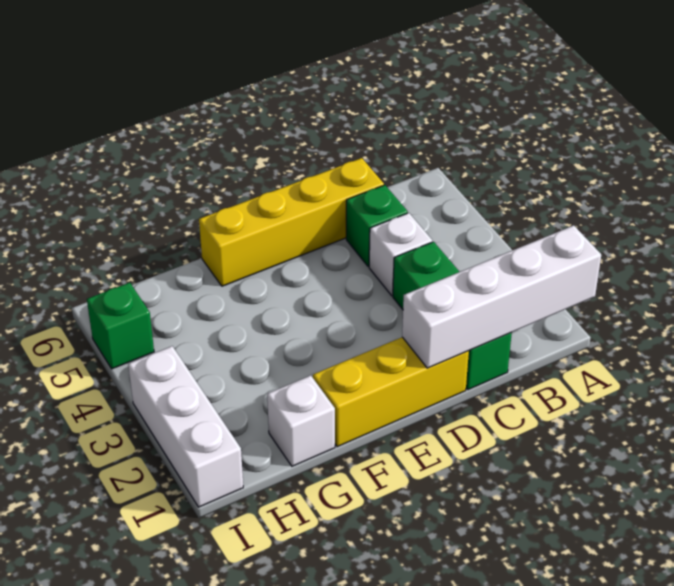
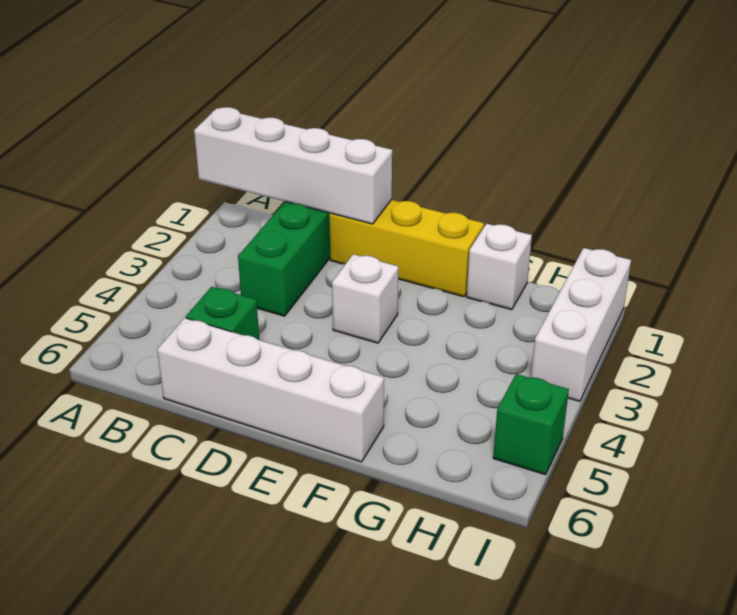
white brick C4 level 1 -> white brick E3 level 1
yellow brick C6:F6 level 1 -> white brick C6:F6 level 1

